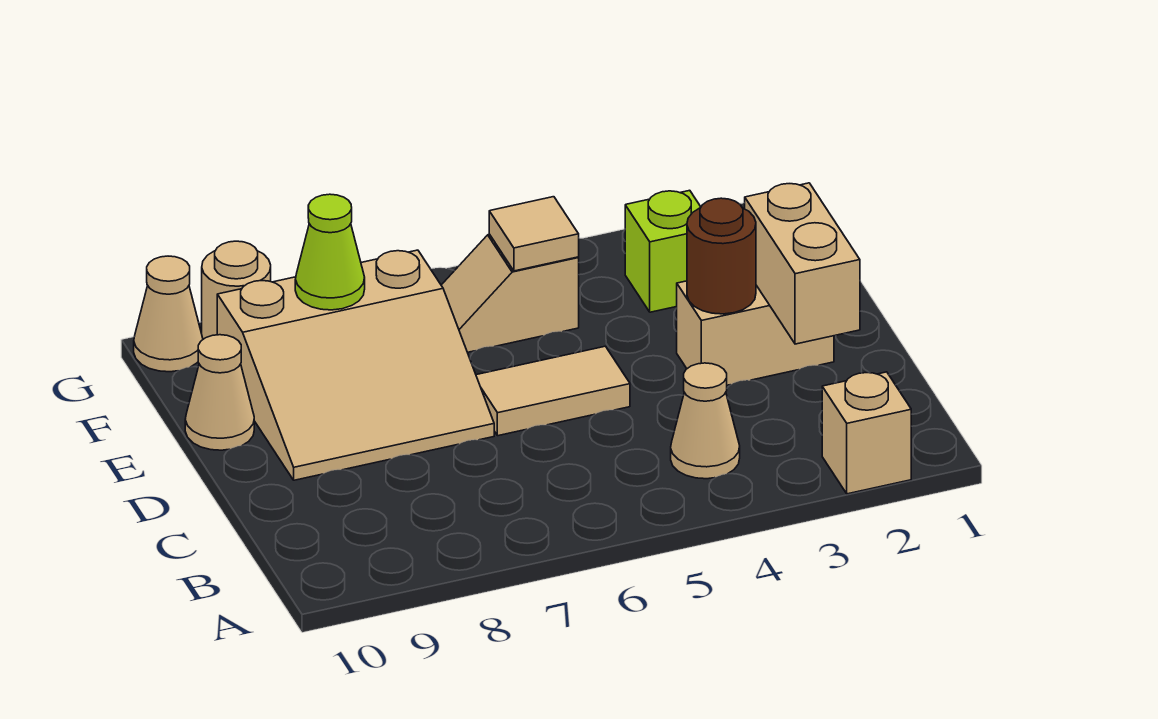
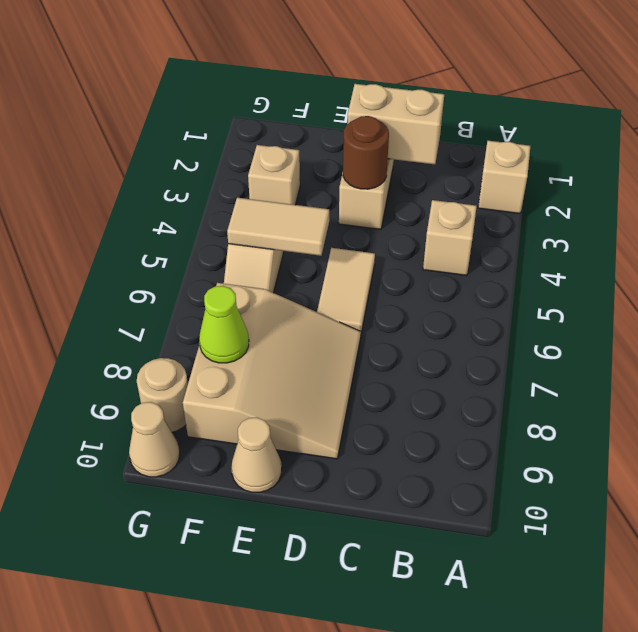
tan cone B4 level 1 -> tan brick B4 level 1
lime brick F3 level 1 -> tan brick F3 level 1
tan tile F5 level 2 -> tan tile E5:F5 level 2

